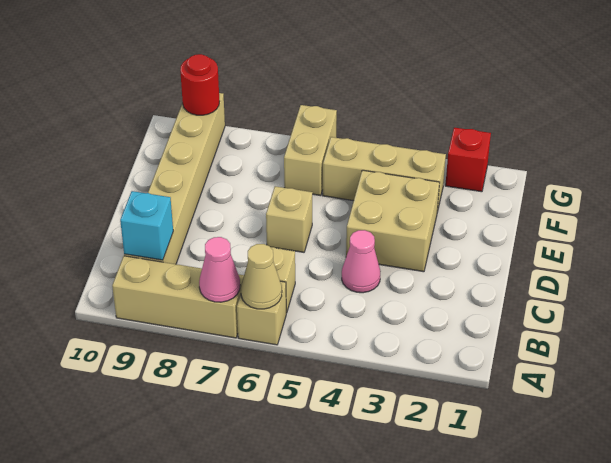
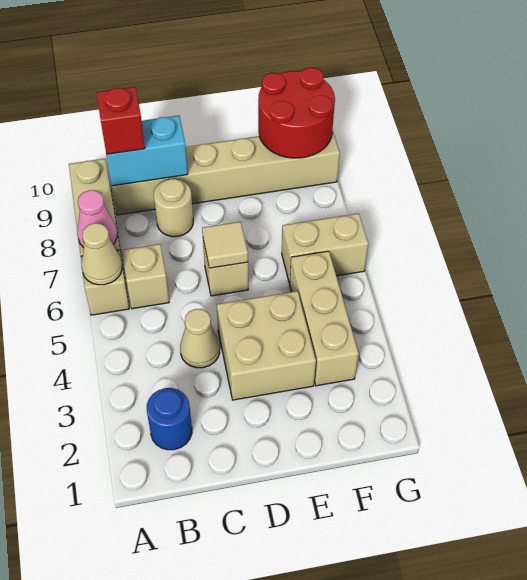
none -> blue round brick B2 level 1
cyan brick B9 level 2 -> cyan brick B9:C9 level 2
pink cone C4 level 1 -> tan cone C4 level 1
none -> tan round brick C8 level 1
none -> tan tile D6 level 2
red brick G2 level 1 -> red brick B9 level 3
red round brick G9 level 2 -> red round brick F9:G10 level 2

